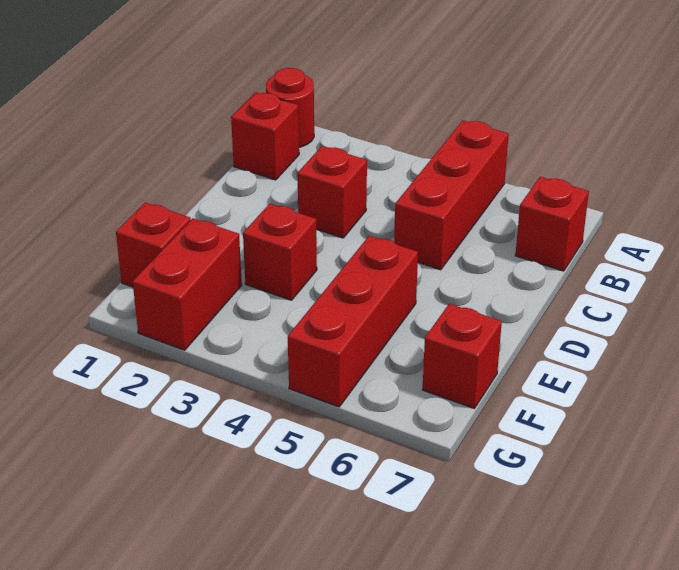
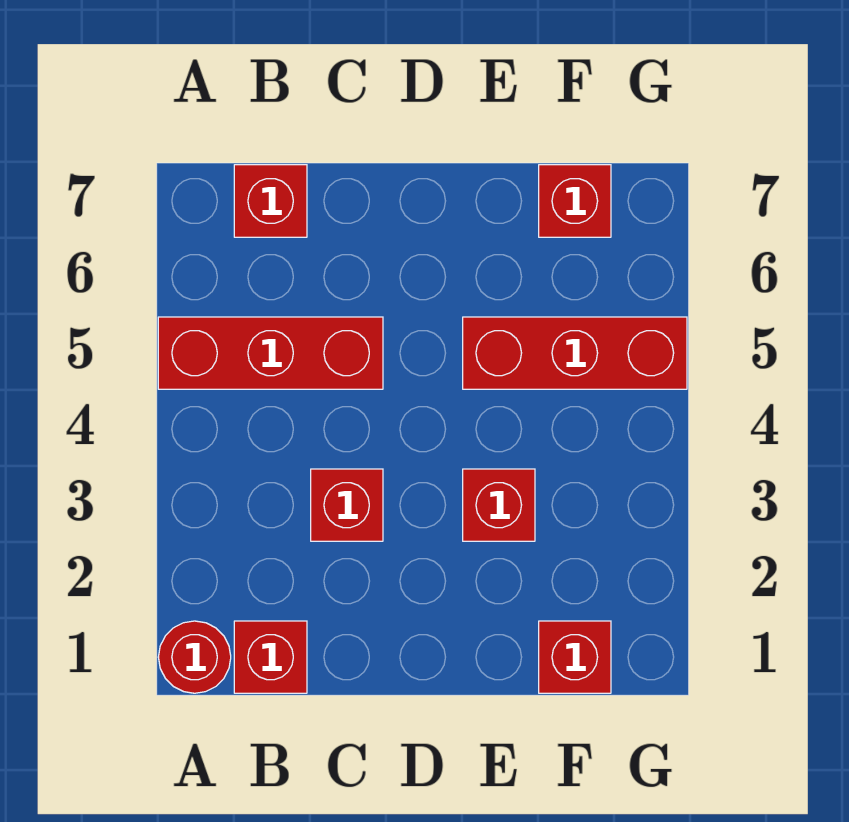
red brick F2:G2 level 1 -> none

